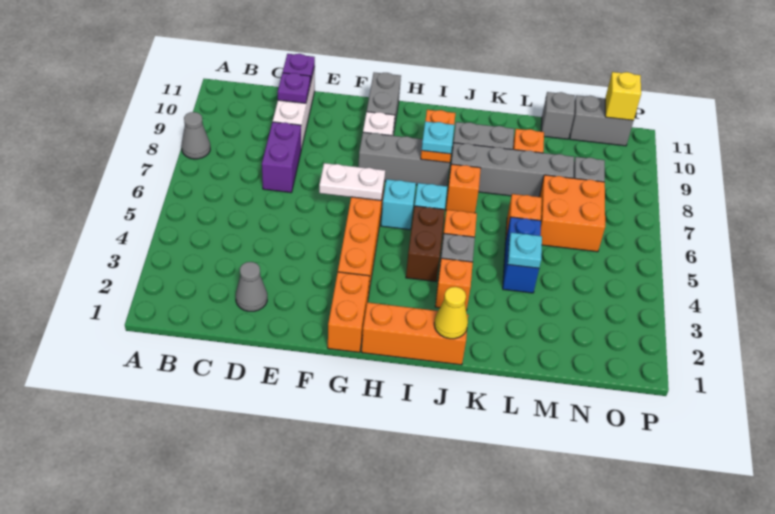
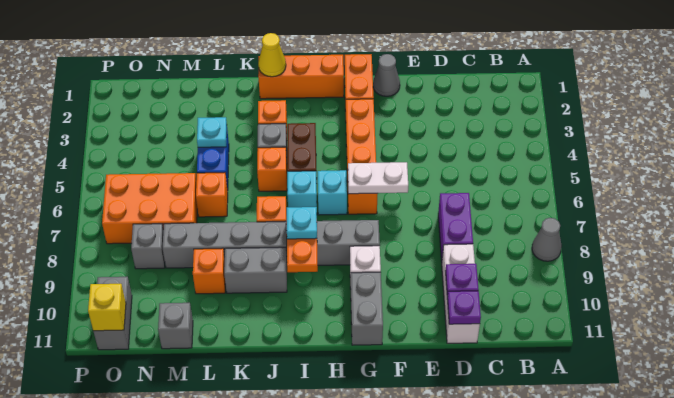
grey cone D2 level 1 -> grey cone F1 level 1
orange brick M6:N7 level 1 -> orange brick M6:O7 level 1
grey brick N11:O11 level 1 -> grey brick O10:O11 level 1

